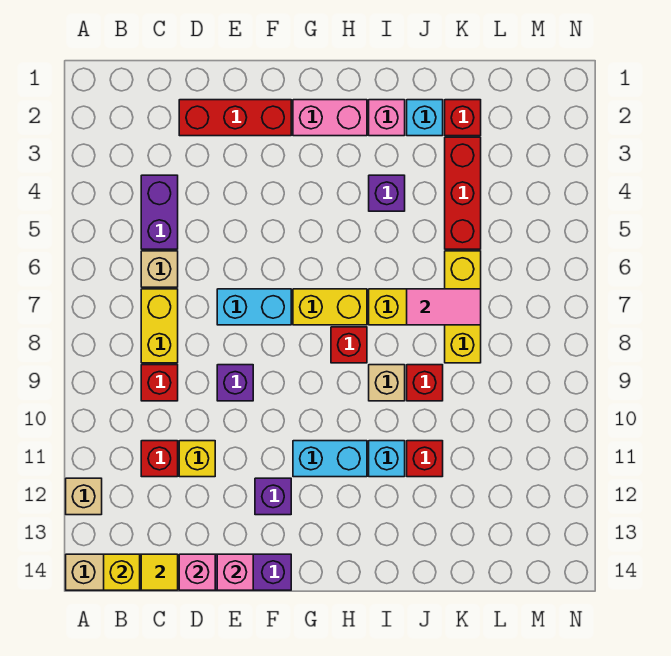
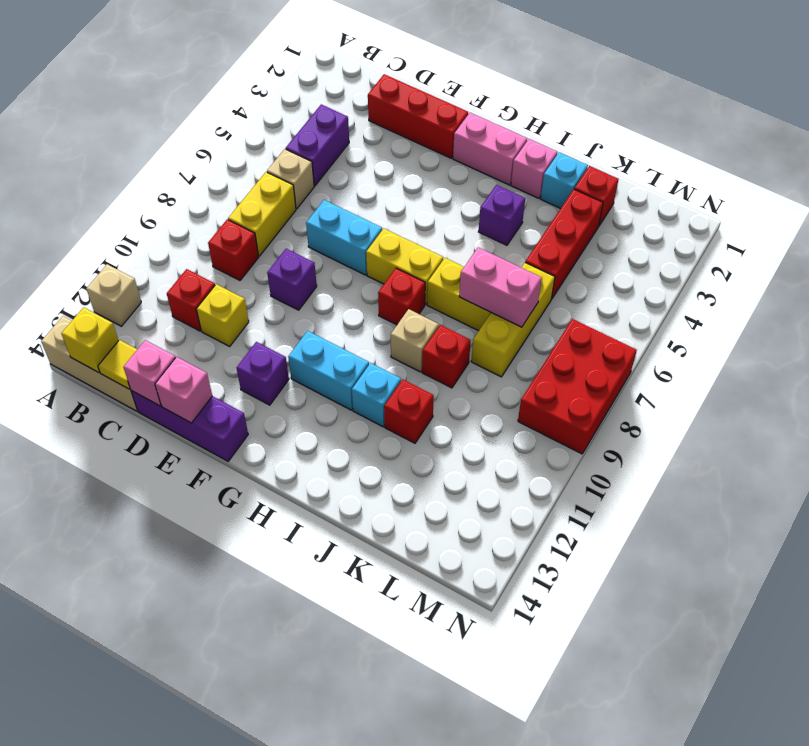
pink tile J7:K7 level 2 -> pink brick J7:K7 level 2
none -> red brick M7:N9 level 1

